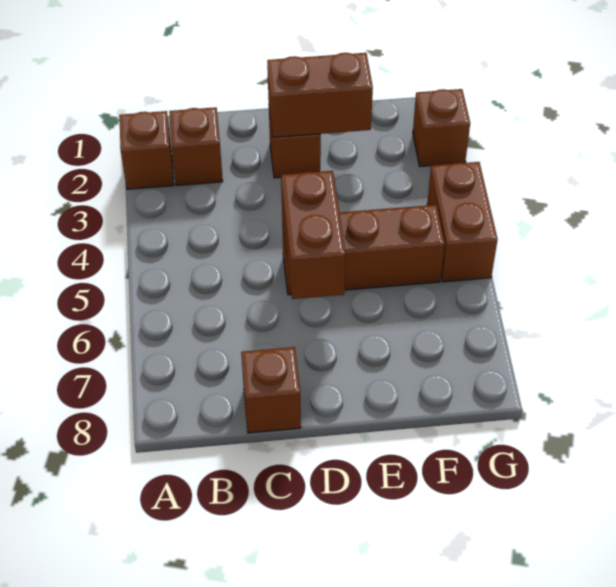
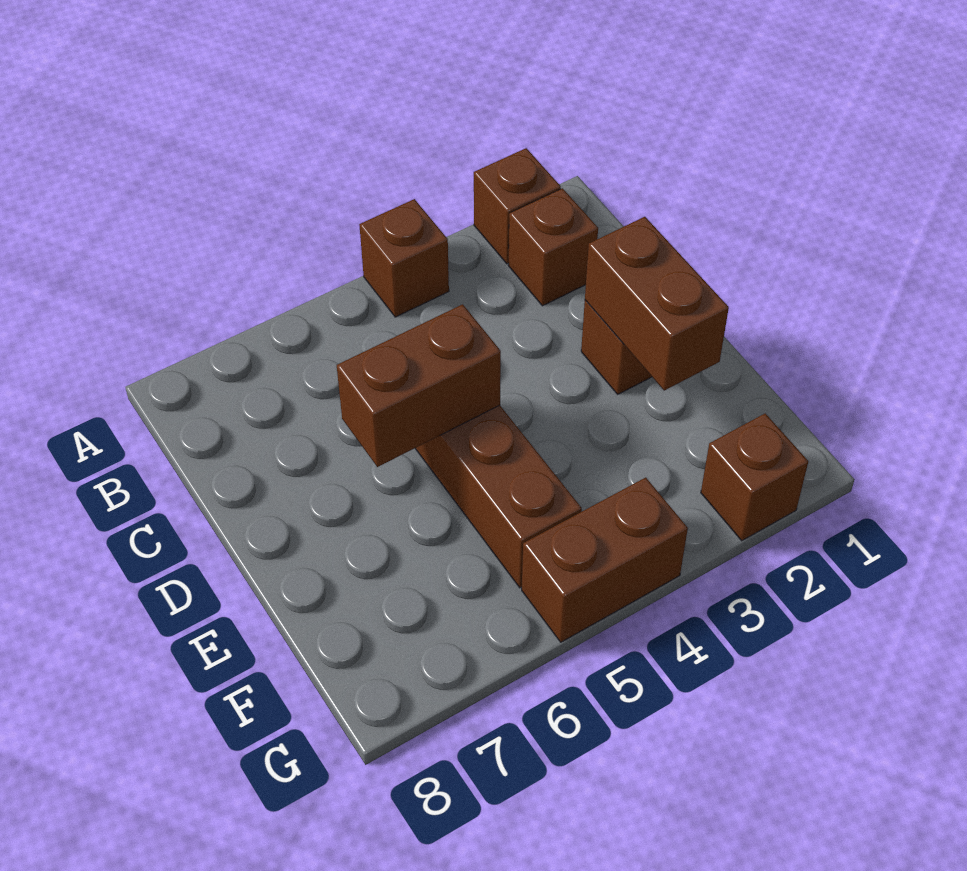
brown brick C8 level 1 -> brown brick A4 level 1

